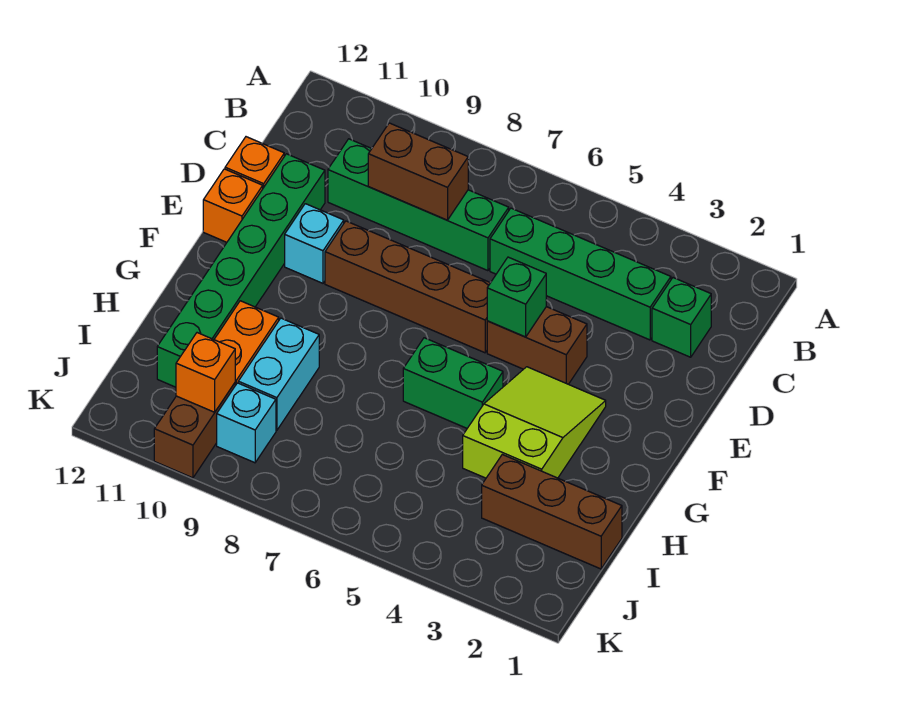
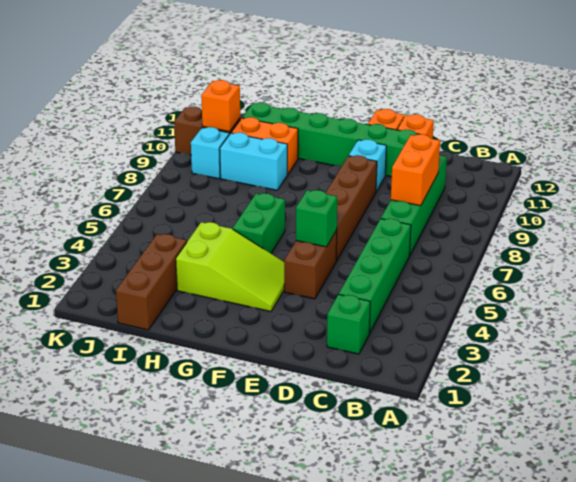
brown brick C8:C9 level 2 -> orange brick C8:C9 level 2

